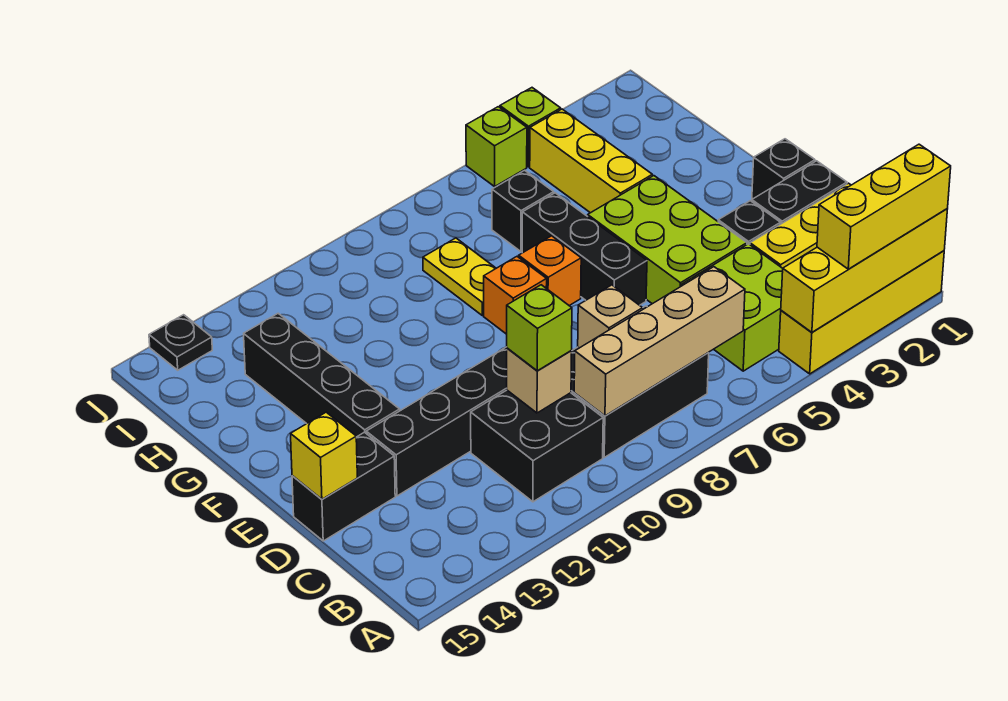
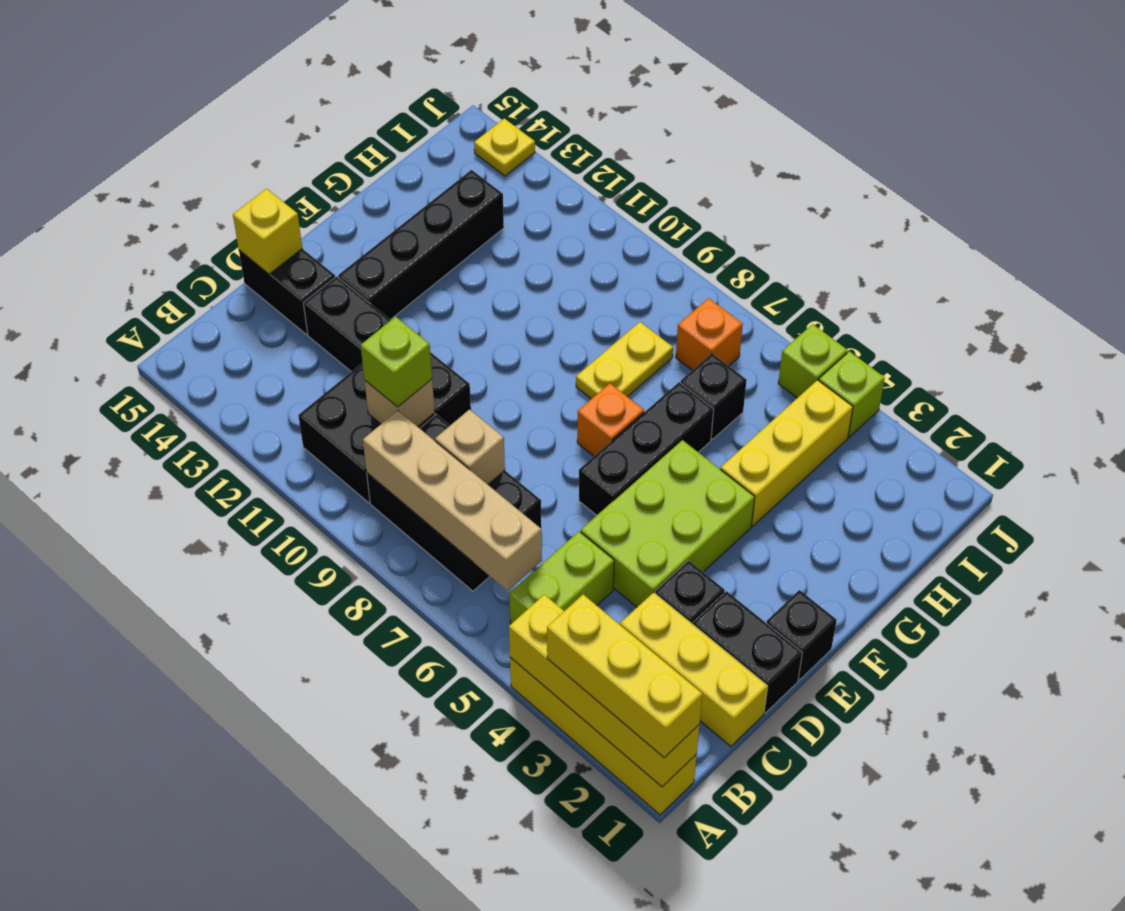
lime brick B4:C5 level 1 -> lime brick B5:C5 level 1
orange brick F8 level 1 -> orange brick I7 level 1
black plate J14 level 1 -> yellow plate J14 level 1

